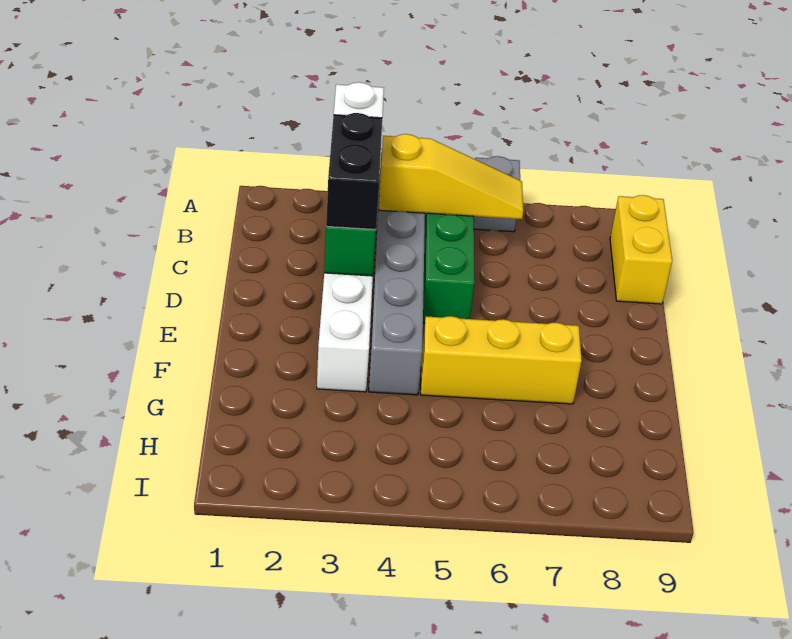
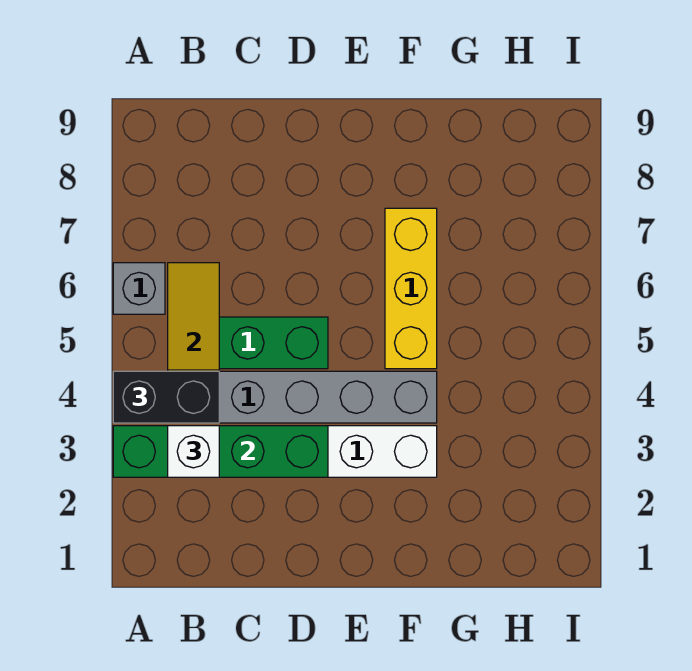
yellow brick B9:C9 level 1 -> none
black brick C3:D3 level 3 -> black brick A4:B4 level 3

